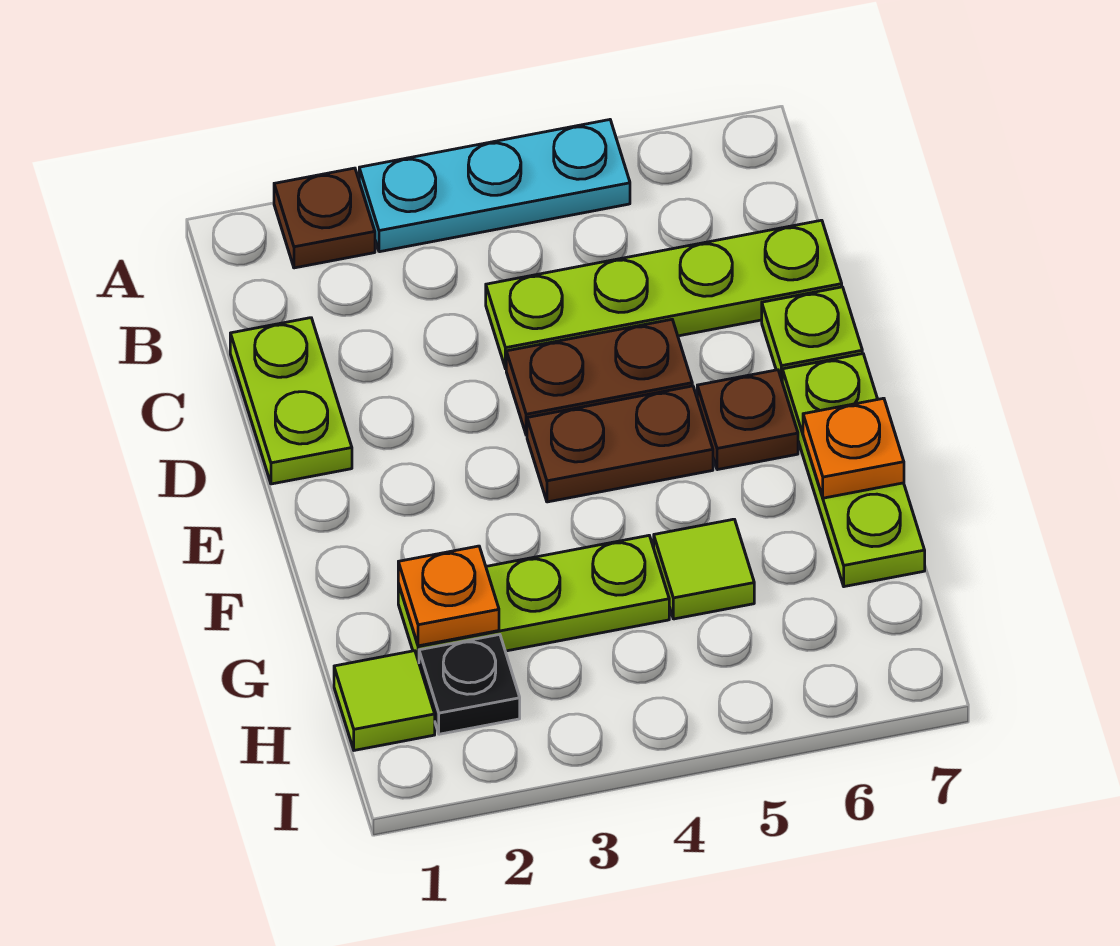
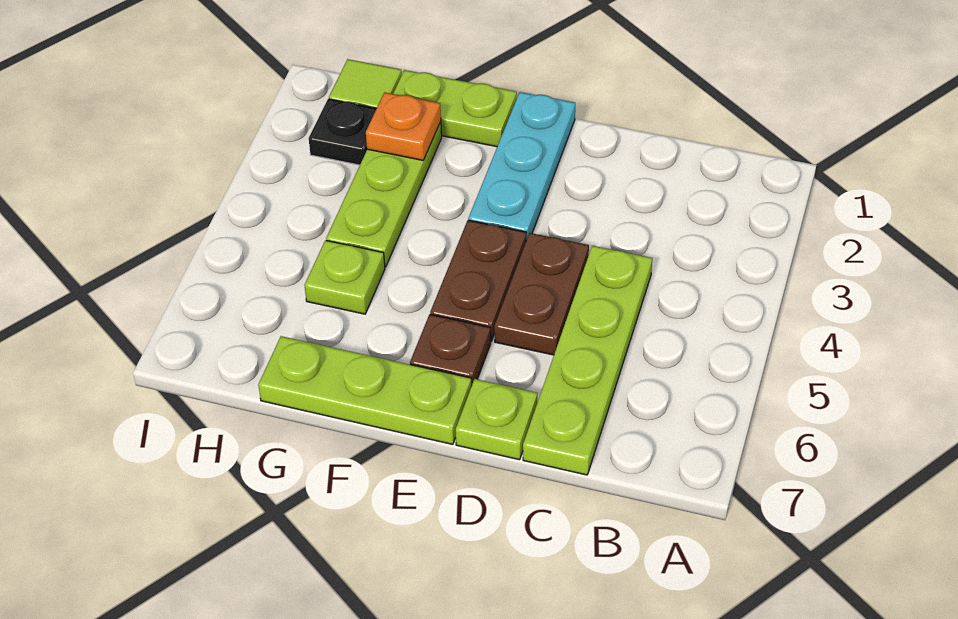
brown plate A2 level 1 -> none
cyan plate A3:A5 level 1 -> cyan plate E1:E3 level 1
lime plate C1:D1 level 1 -> lime plate F1:G1 level 1
orange plate F7 level 2 -> none
lime tile G5 level 1 -> lime plate G5 level 1

